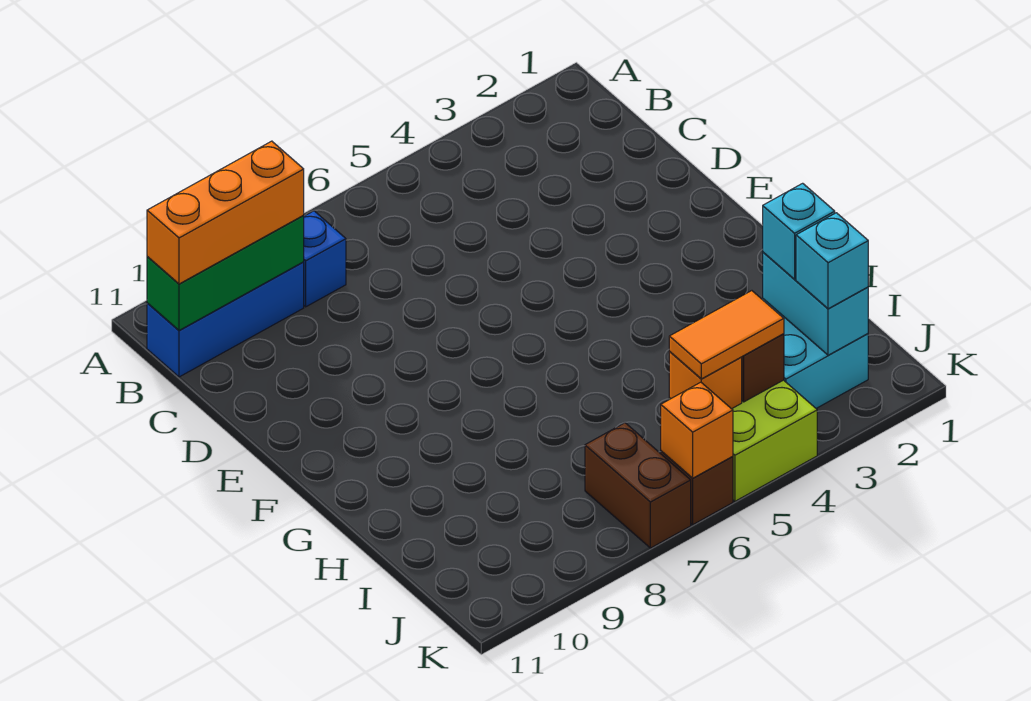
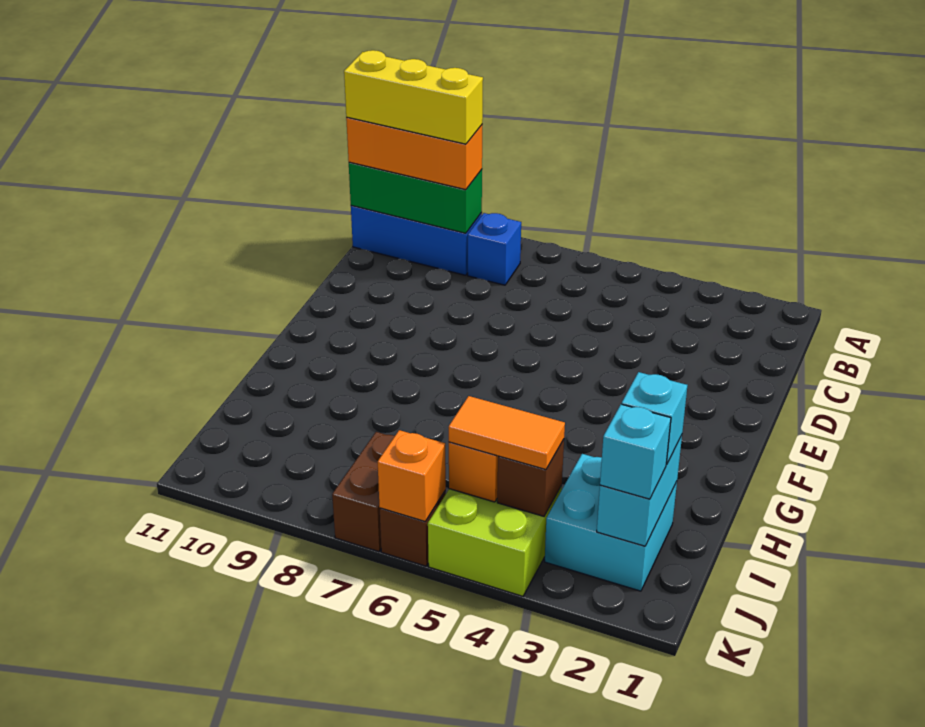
none -> yellow brick B9:B11 level 4

